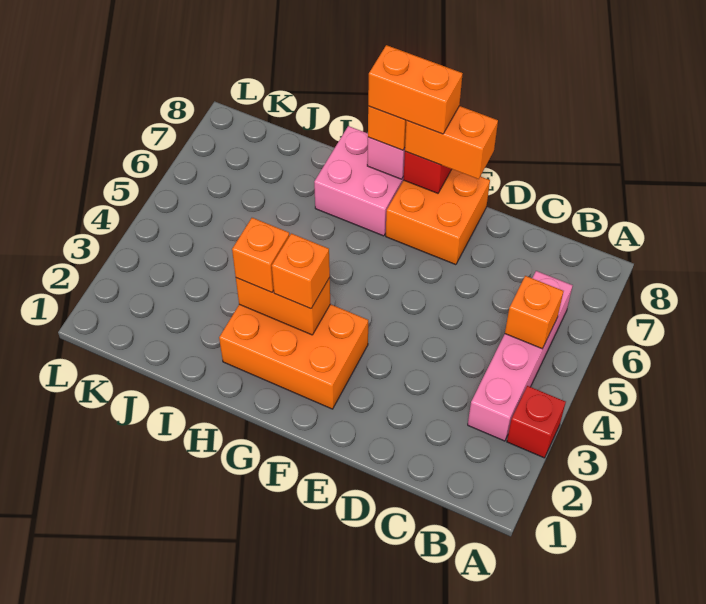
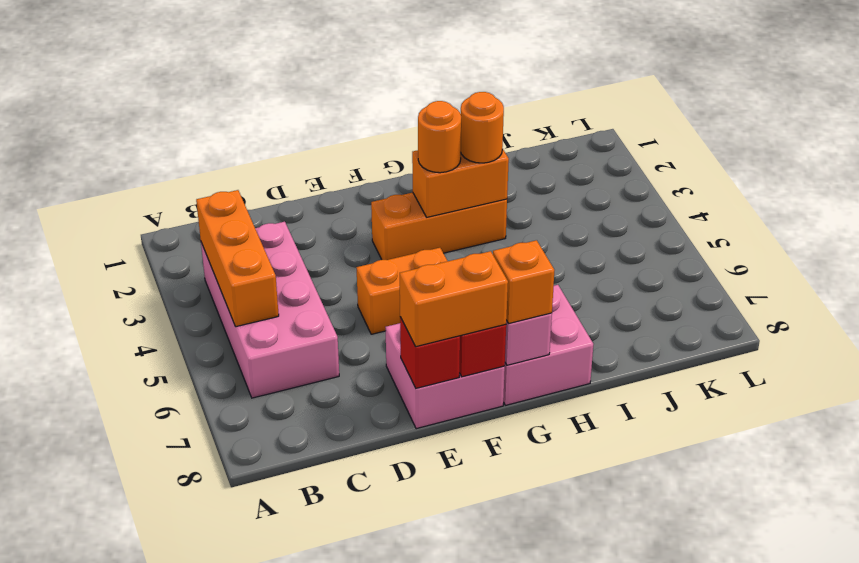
red brick A3 level 1 -> red brick E8 level 2
pink brick B3:B6 level 1 -> pink brick B3:C6 level 1
orange brick B5 level 2 -> orange brick B3:B5 level 2
orange brick E7:F8 level 1 -> pink brick E7:F8 level 1
orange brick F2:H3 level 1 -> orange brick F3:H3 level 1
orange brick F8:G8 level 4 -> orange brick E5:F5 level 1
orange brick G3 level 3 -> orange round brick G3 level 3
orange brick H3 level 3 -> orange round brick H3 level 3

